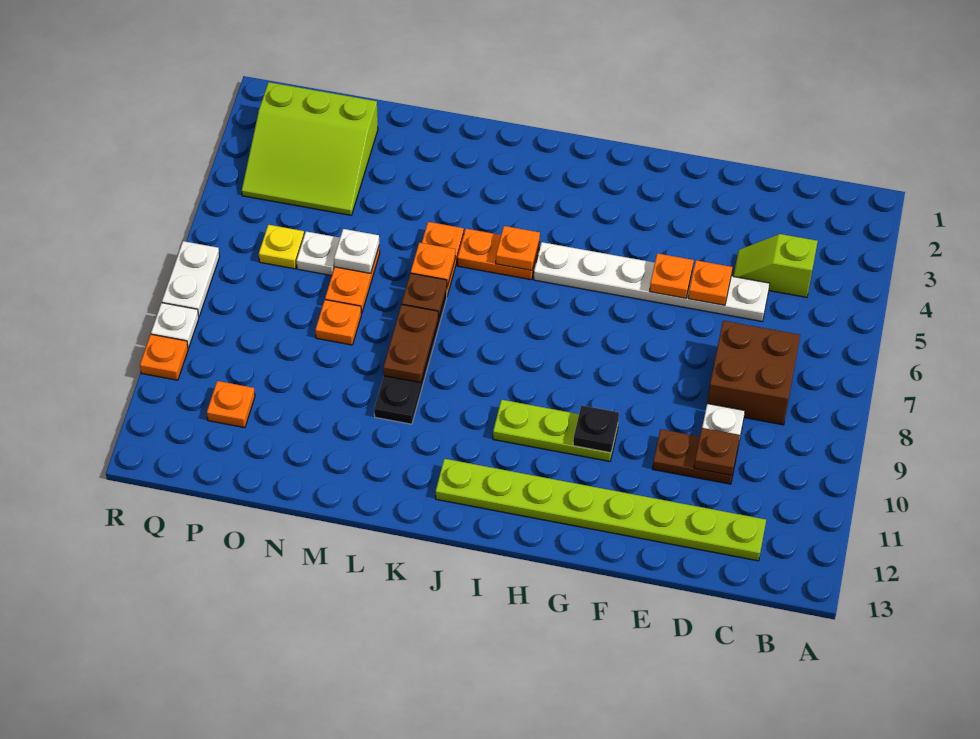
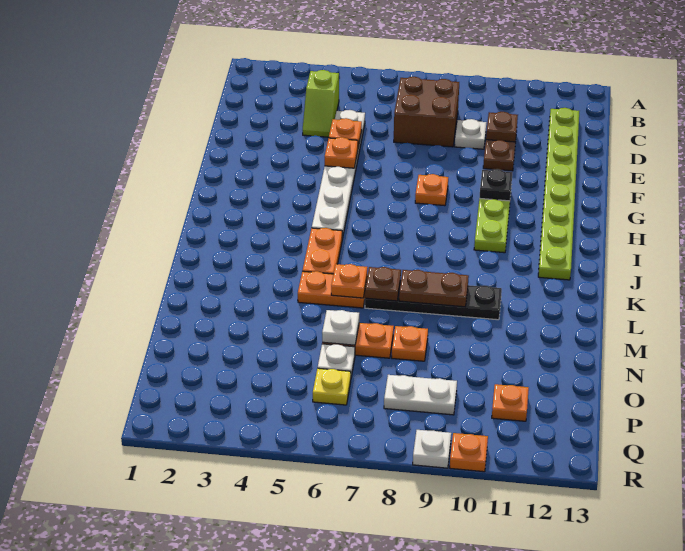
orange plate J5 level 2 -> orange plate G8 level 1
lime slope O2:Q4 level 1 top 2 -> none
white plate R7:R8 level 1 -> white plate P8:P9 level 1

